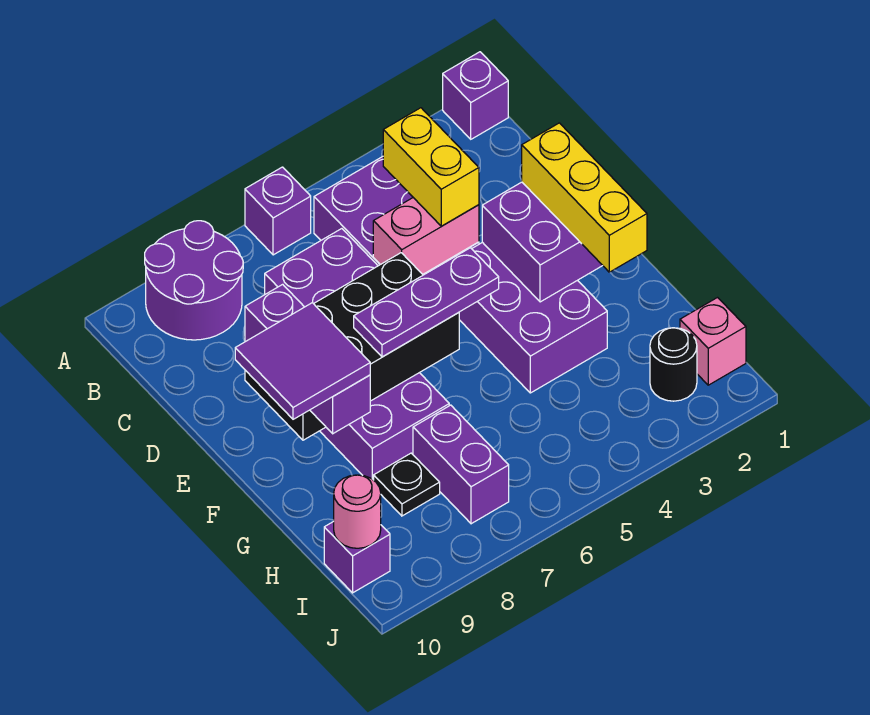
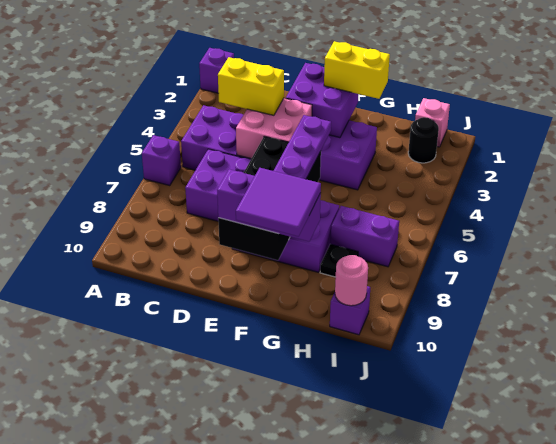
purple round brick A8:B9 level 1 -> none
pink brick D4:D5 level 2 -> pink brick D4:E5 level 2
yellow brick E2:G2 level 3 -> yellow brick F2:G2 level 3

